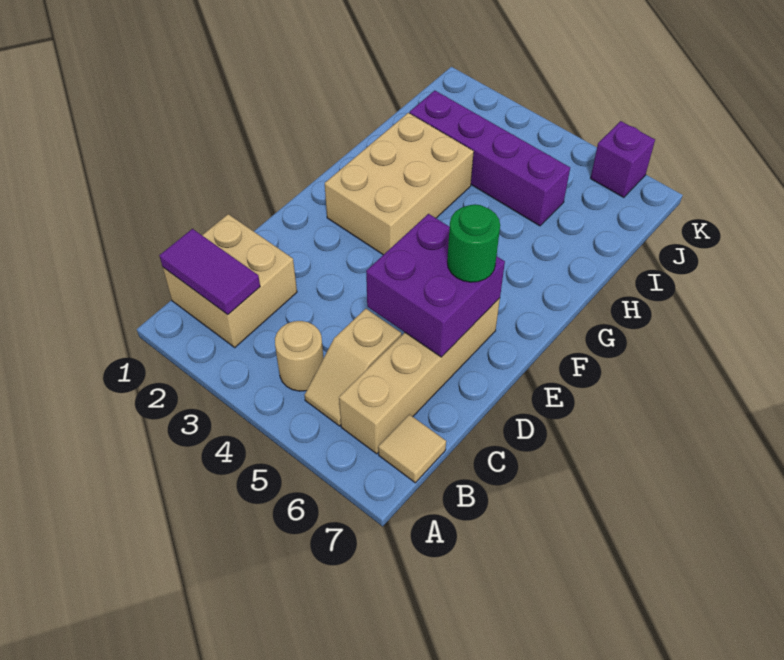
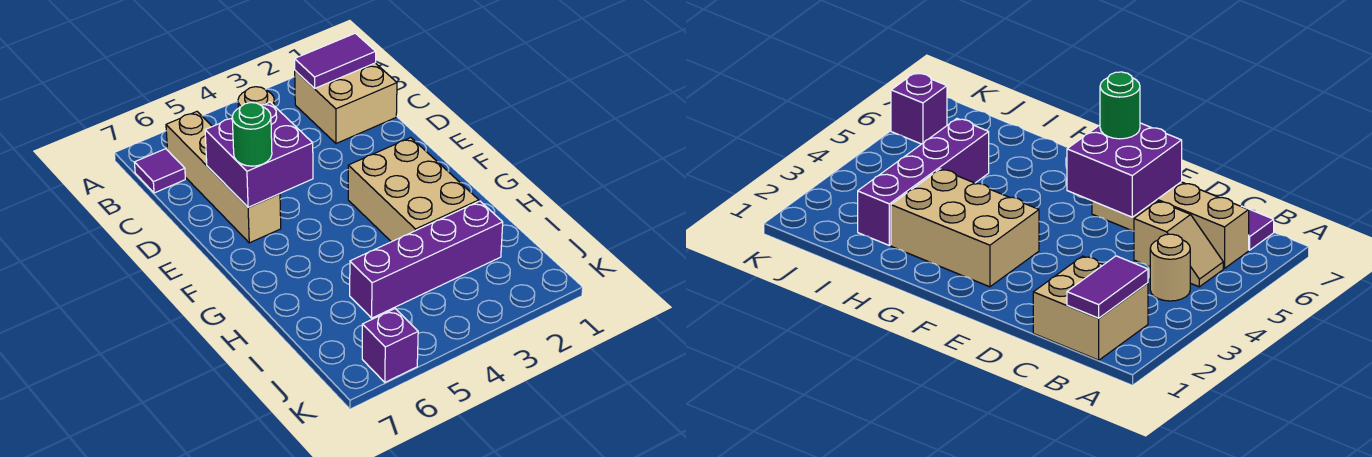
tan tile B7 level 1 -> purple tile B7 level 1

